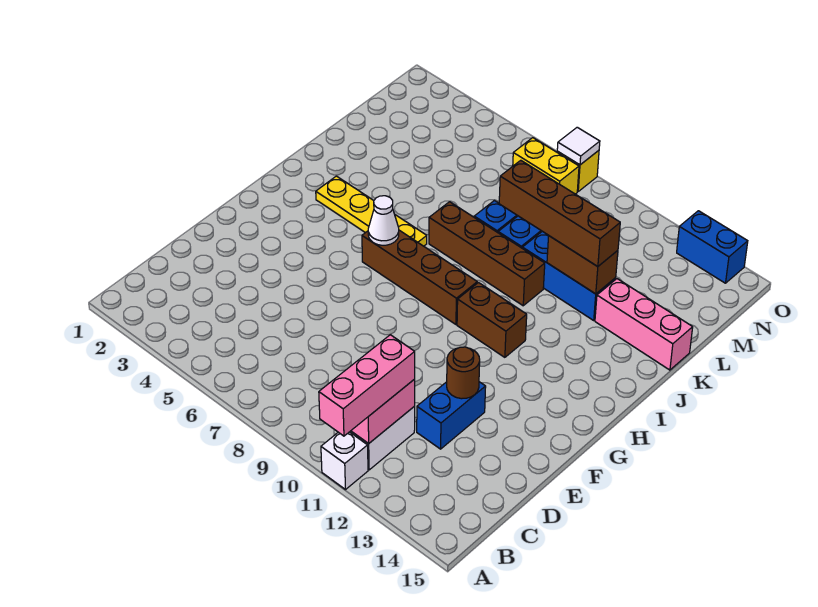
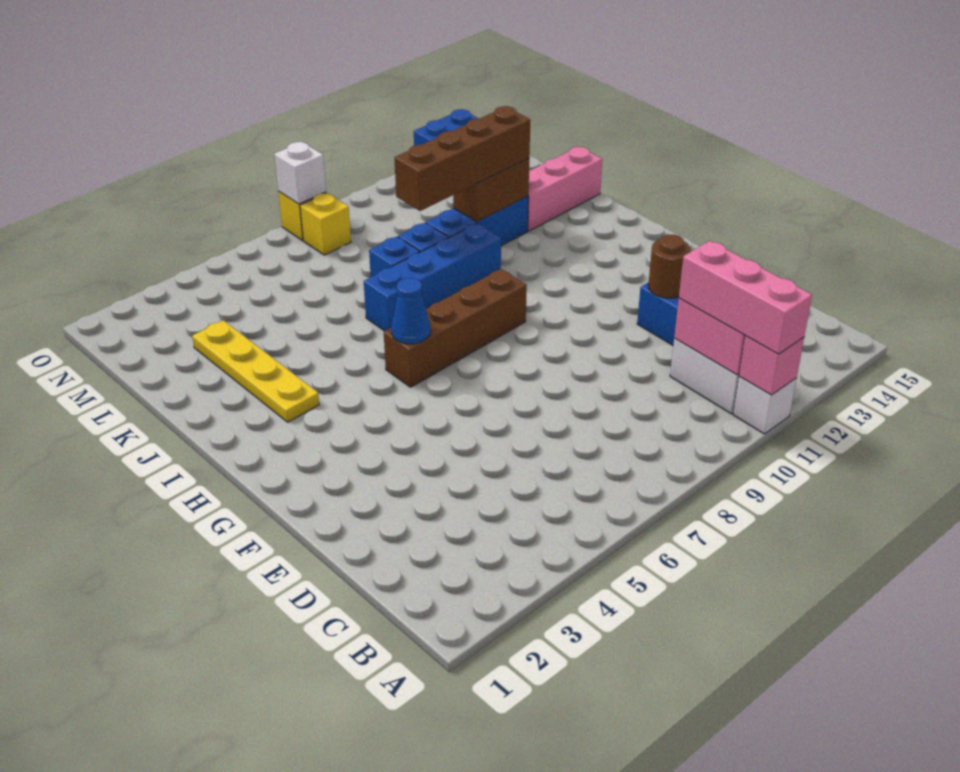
none -> pink brick A11 level 2
white cone H6 level 2 -> blue cone H6 level 2
brown brick H10:H11 level 1 -> none
yellow plate I3:I6 level 1 -> yellow plate I3:L3 level 1
brown brick J7:J10 level 1 -> blue brick J7:J10 level 1
yellow brick N7:N8 level 1 -> yellow brick N8 level 1
white tile O8 level 2 -> white brick O8 level 2

